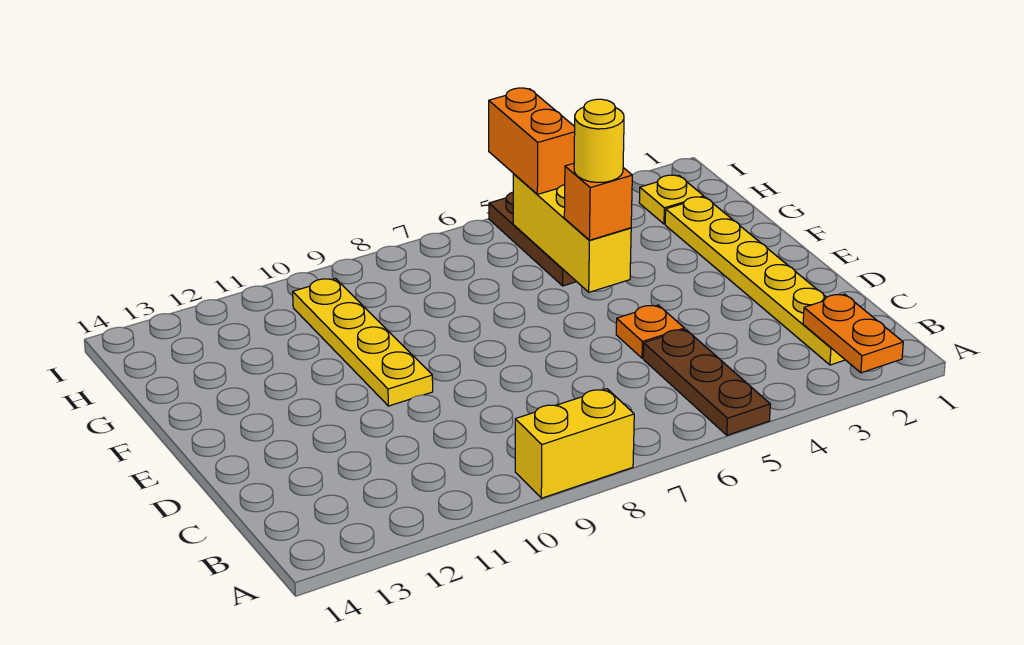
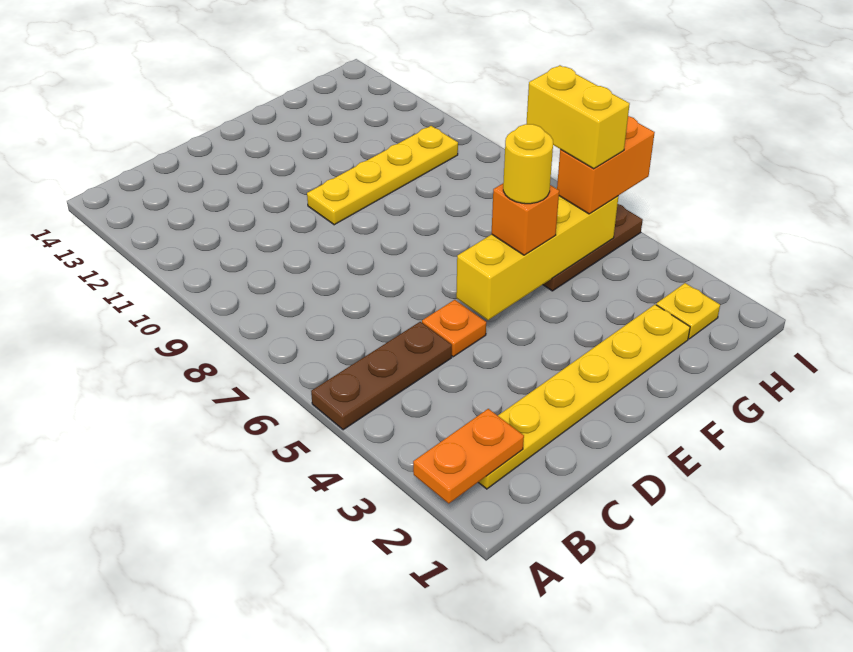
yellow brick A8:A9 level 1 -> yellow brick H5:H6 level 4
yellow brick F5:H5 level 2 -> yellow brick E5:H5 level 2

